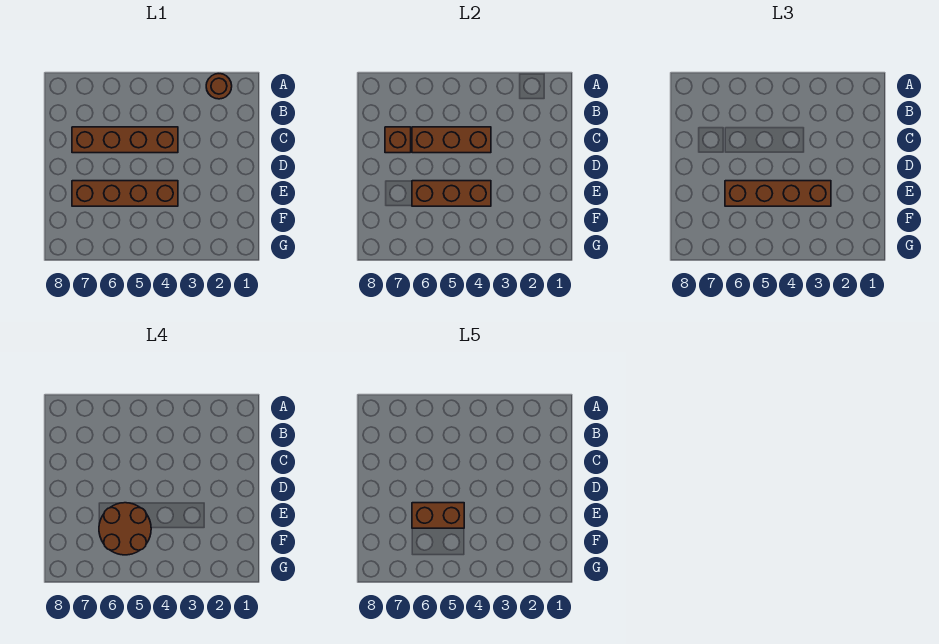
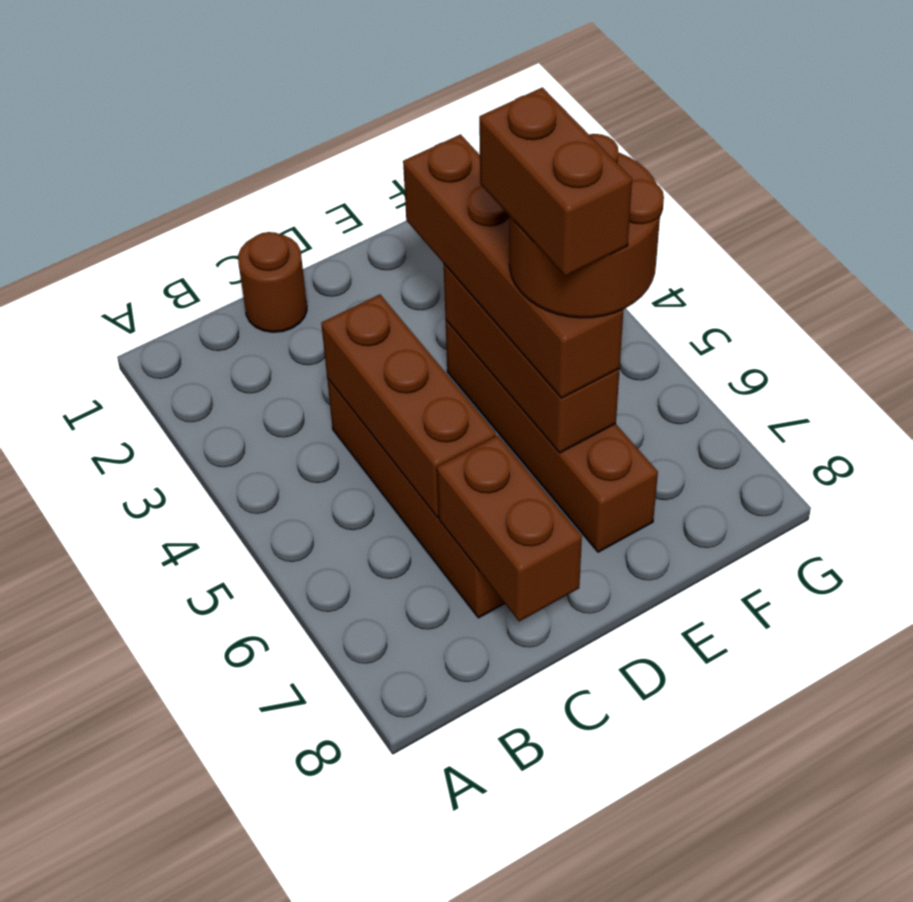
brown round brick A2 level 1 -> brown round brick C1 level 1
brown brick C7 level 2 -> brown brick C7:C8 level 2

